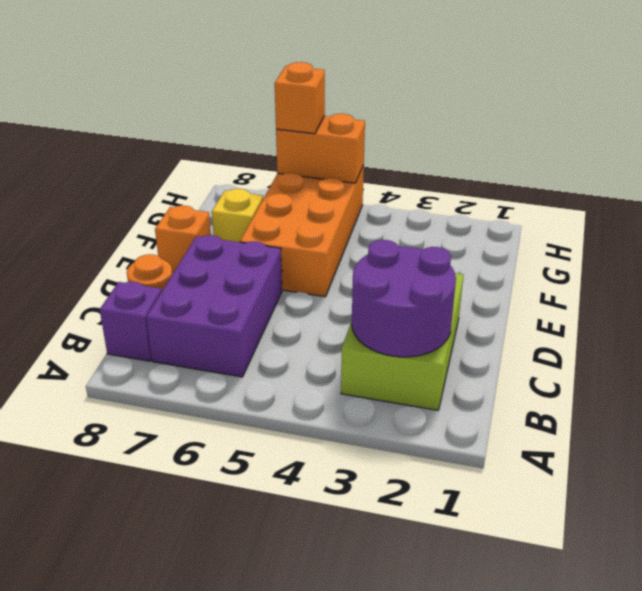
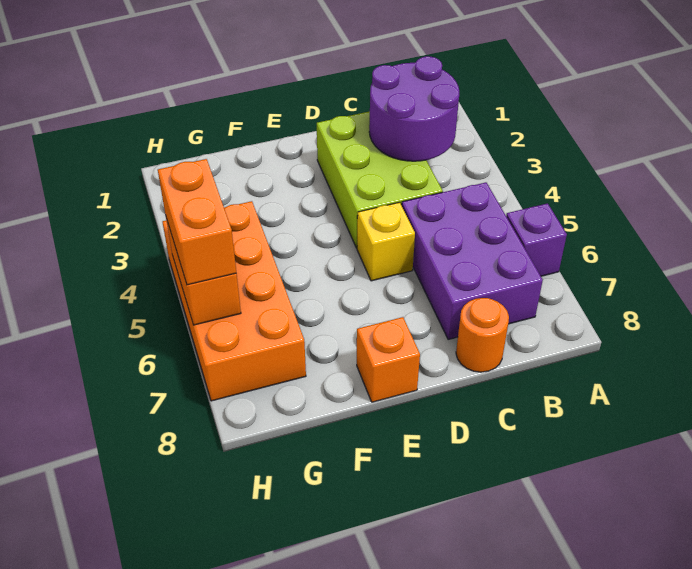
lime brick B2:D3 level 1 -> lime brick C2:D4 level 1
purple brick B6:D7 level 1 -> purple brick B5:C7 level 1
purple brick B8 level 1 -> purple brick A6 level 1
orange brick E5:H6 level 1 -> orange brick G4:H7 level 1
yellow brick F7 level 1 -> yellow brick D5 level 1
orange brick H6 level 3 -> orange brick H5:H6 level 3

